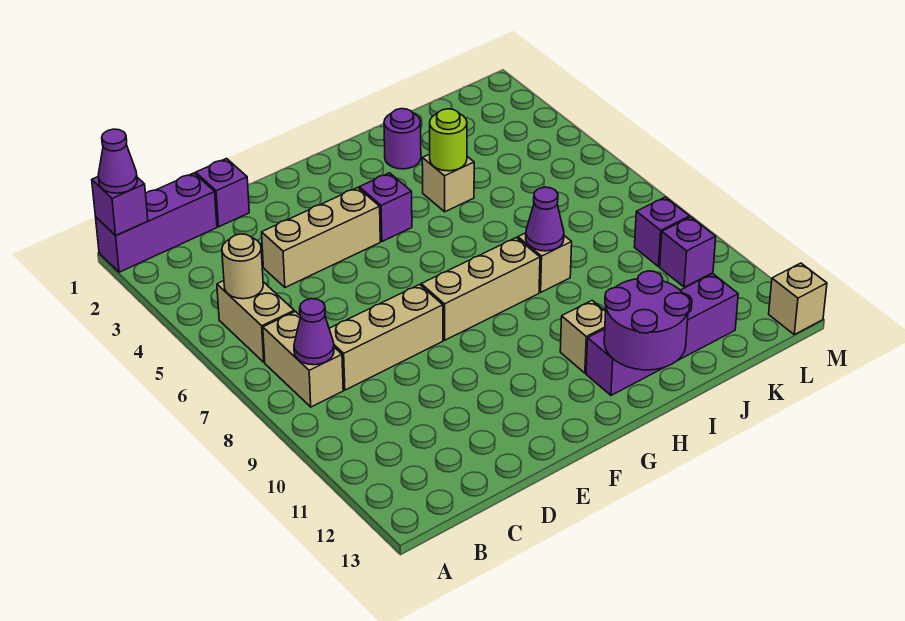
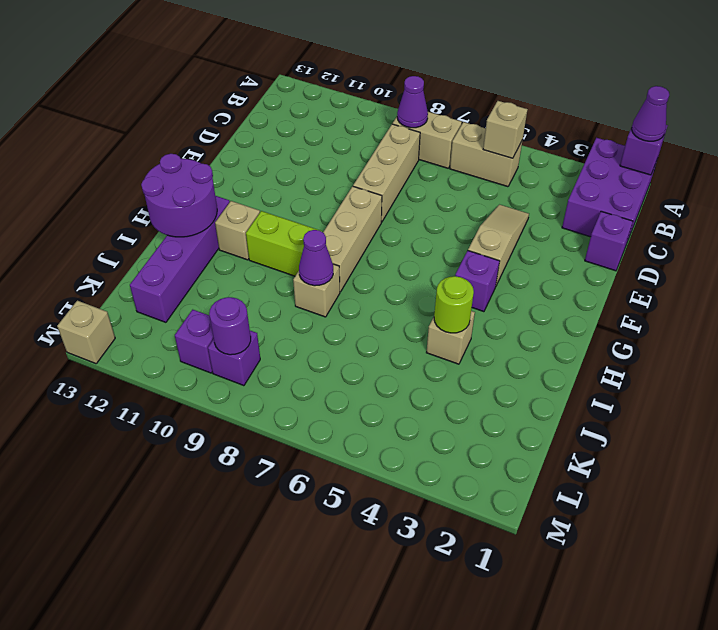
purple brick A1:C1 level 1 -> purple brick A1:C2 level 1
tan round brick B5 level 2 -> tan brick B5 level 2
tan brick D4:F4 level 1 -> tan slope D4:F4 level 1 top F
none -> lime brick H9:H10 level 1
purple round brick I2 level 1 -> purple round brick L9 level 2

